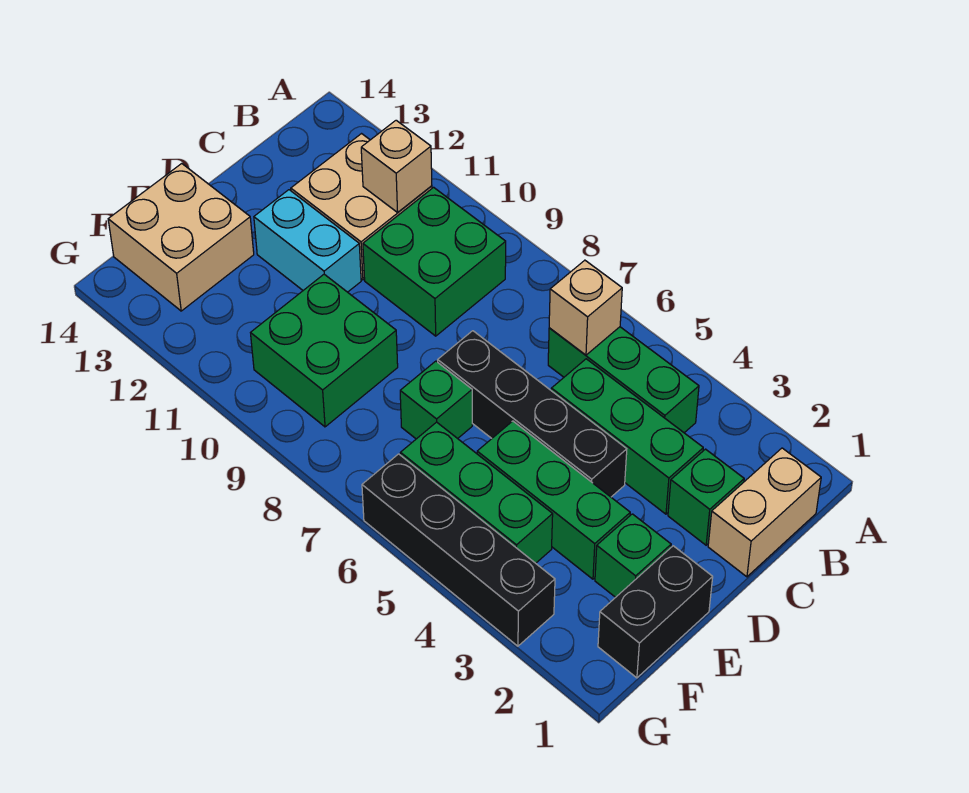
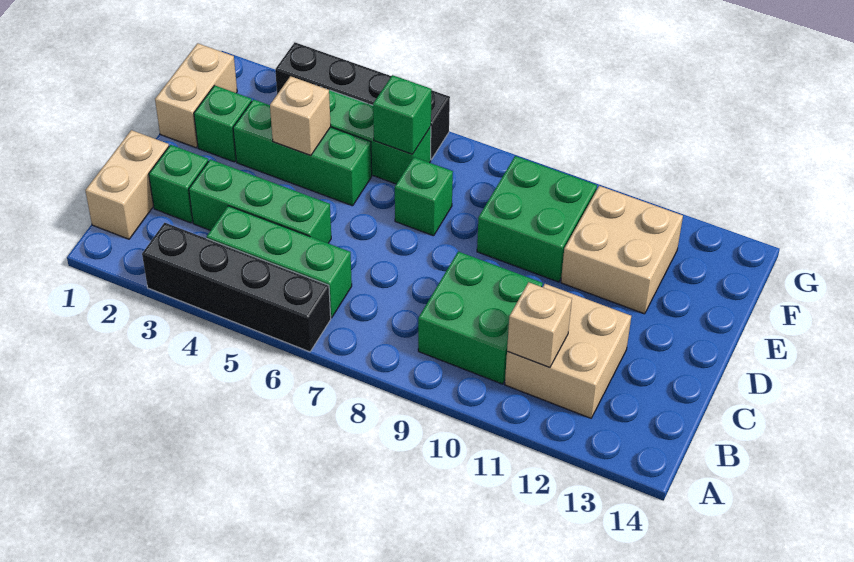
tan brick B6 level 2 -> tan brick E4 level 2
black brick D4:D7 level 1 -> black brick A3:A6 level 1
cyan brick D11:D12 level 1 -> none
black brick E1:F1 level 1 -> tan brick E1:F1 level 1
tan brick E13:F14 level 1 -> tan brick E11:F12 level 1
none -> green brick F6 level 2

